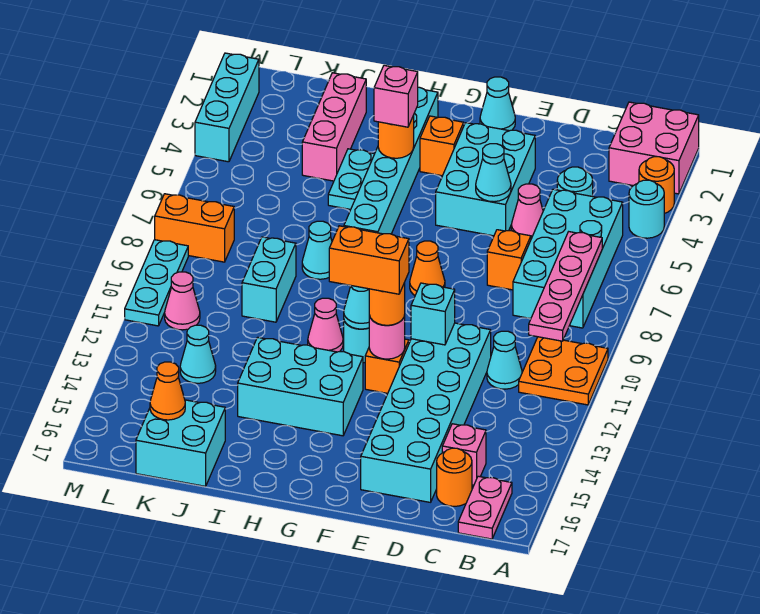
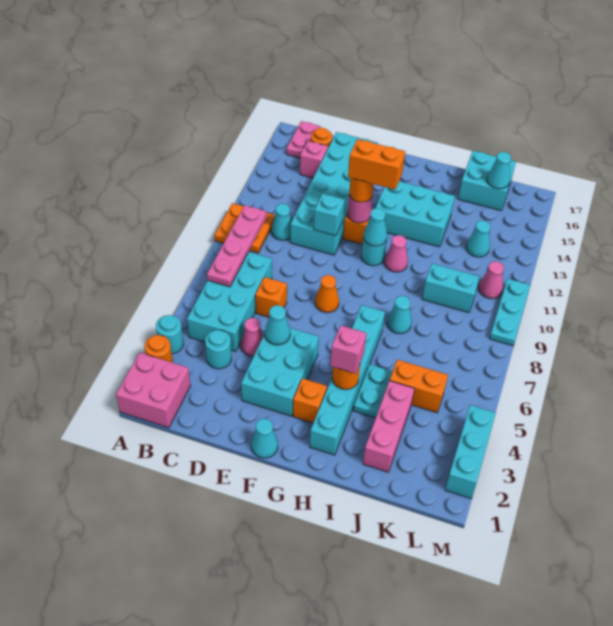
cyan brick J9:J10 level 1 -> cyan brick J10:K10 level 1
orange cone K16 level 2 -> cyan cone K16 level 2
orange brick L8:M8 level 1 -> orange brick J5:K5 level 1

